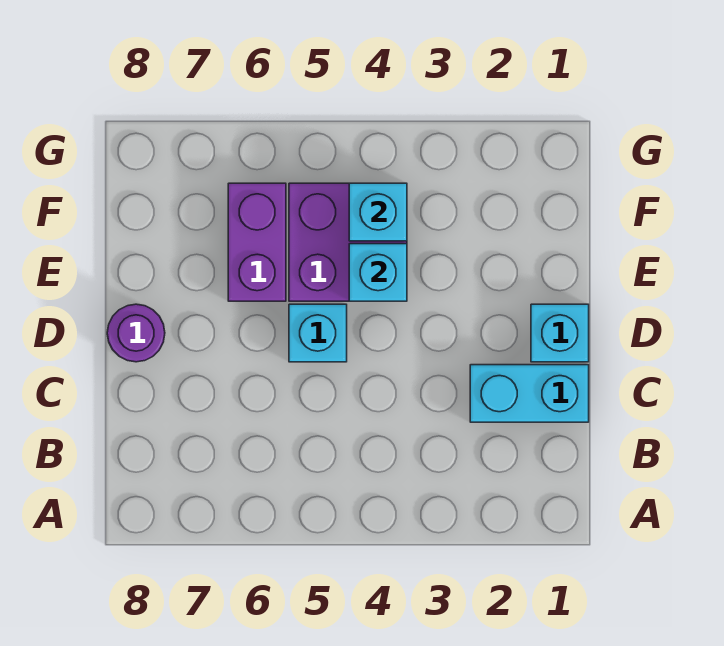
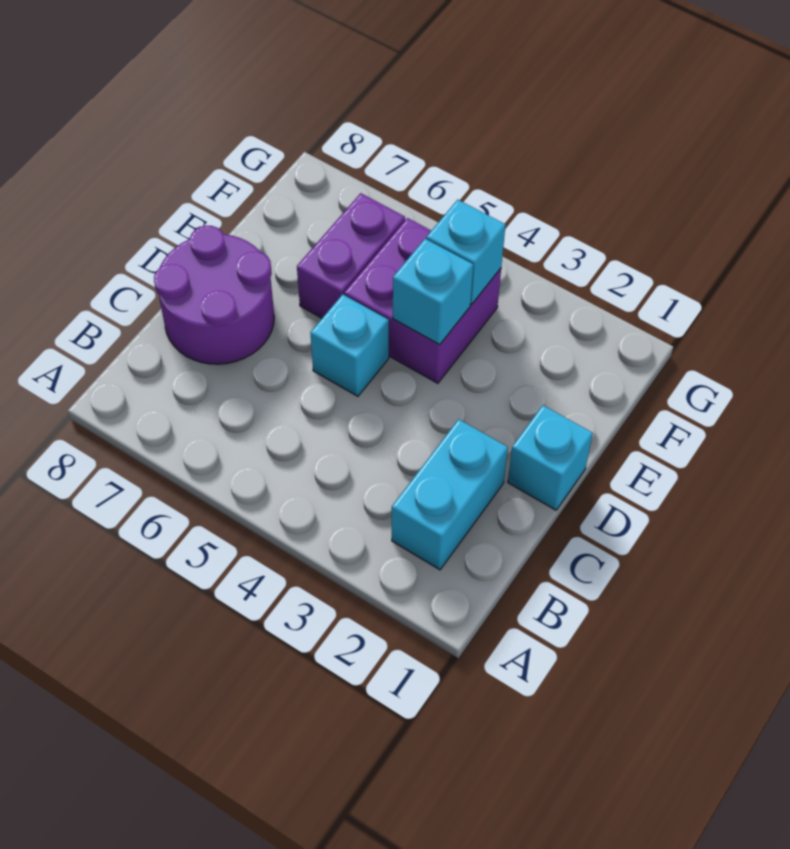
cyan brick C1:C2 level 1 -> cyan brick B2:C2 level 1
purple round brick D8 level 1 -> purple round brick C7:D8 level 1

